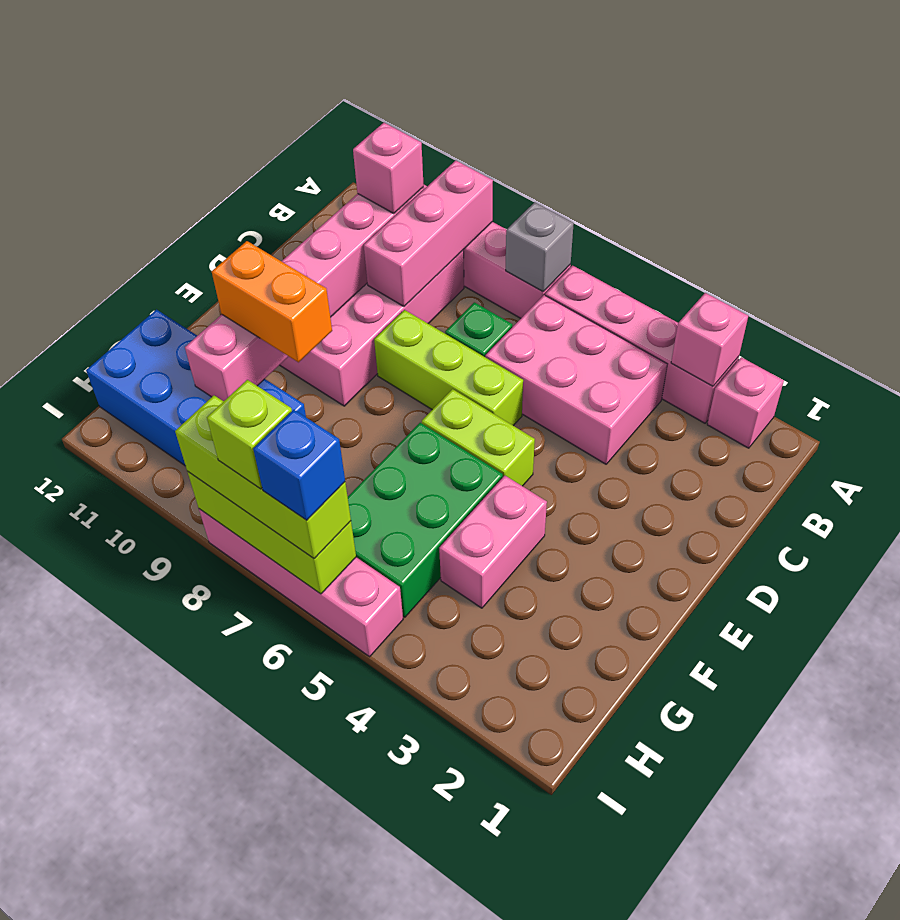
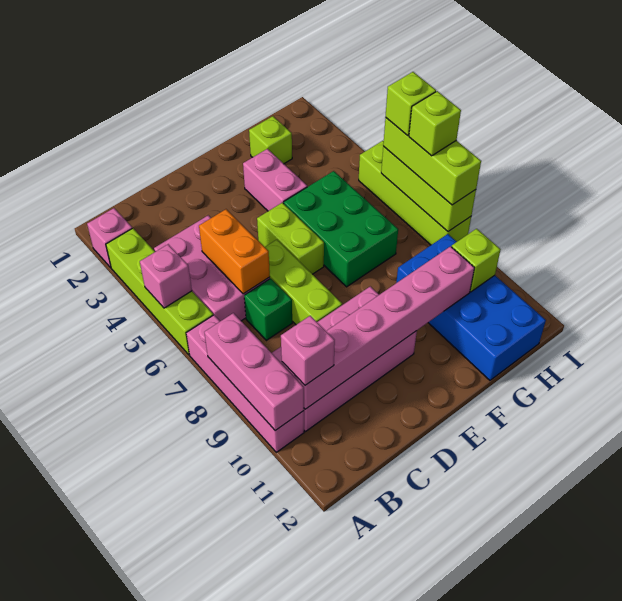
pink brick A3:A6 level 1 -> lime brick A3:A6 level 1
pink brick A3 level 2 -> pink brick A5 level 2
grey brick A7 level 2 -> none
pink brick A9:C9 level 2 -> pink brick A8:A10 level 2
pink brick F4:G4 level 1 -> pink brick F3:F4 level 1
green brick F5:H6 level 1 -> green brick F5:G7 level 1
orange brick F9:F10 level 3 -> orange brick C5:C6 level 2
none -> lime brick G2 level 1
none -> lime brick H10 level 2
pink brick I5:I8 level 1 -> lime brick I5:I8 level 1
blue brick I6 level 4 -> lime brick I6 level 4

